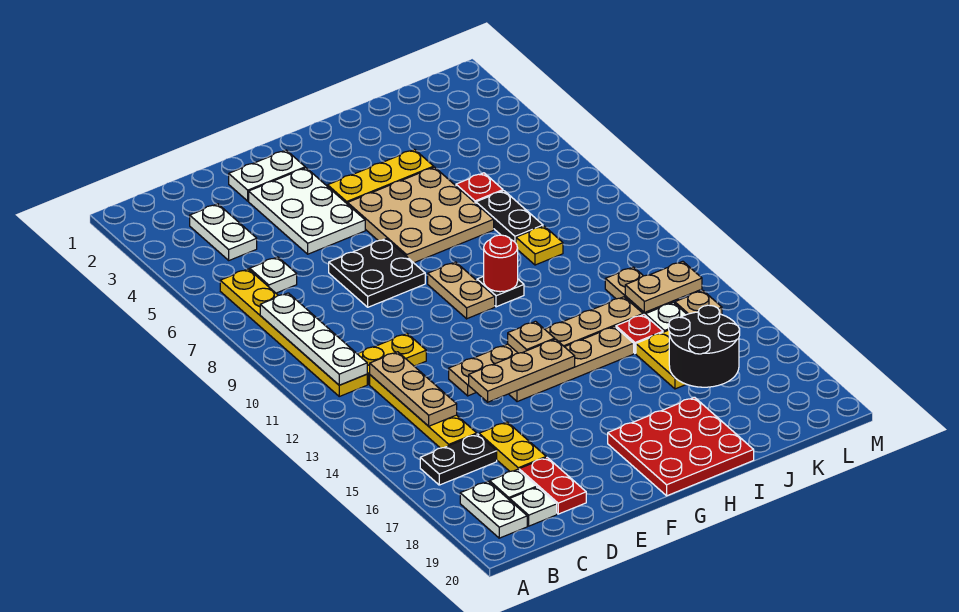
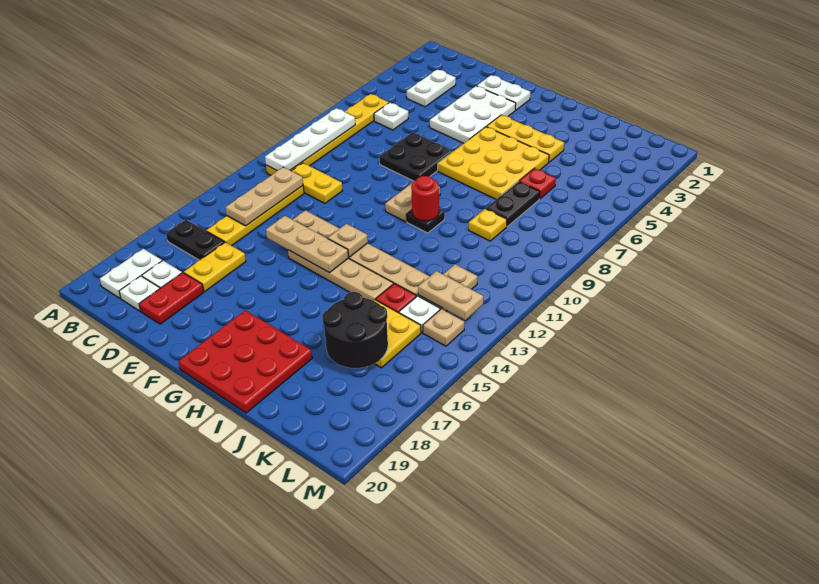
tan plate G5:I7 level 1 -> yellow plate G5:I7 level 1

